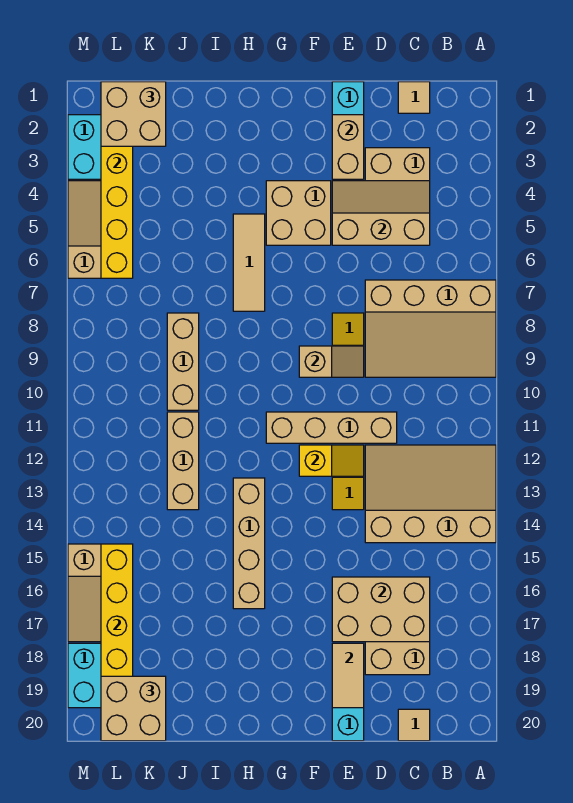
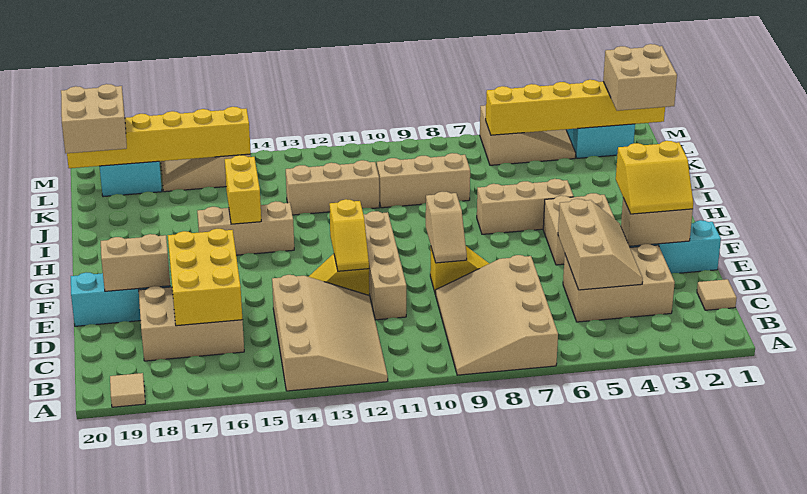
tan brick C16:E17 level 2 -> yellow brick C16:E17 level 2
tan tile C20 level 1 -> tan tile A19 level 1
none -> yellow slope E2:F3 level 3 top F
tan tile E18:E19 level 2 -> tan brick E18:E19 level 2
tan tile H5:H7 level 1 -> tan brick H5:H7 level 1
tan brick H13:H16 level 1 -> tan brick H14:H16 level 1
none -> yellow brick H15:I15 level 2

